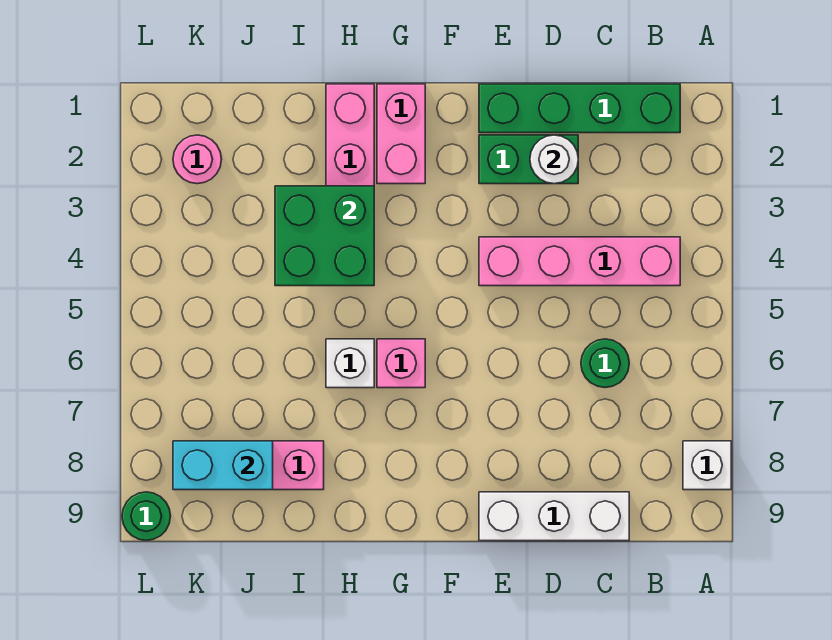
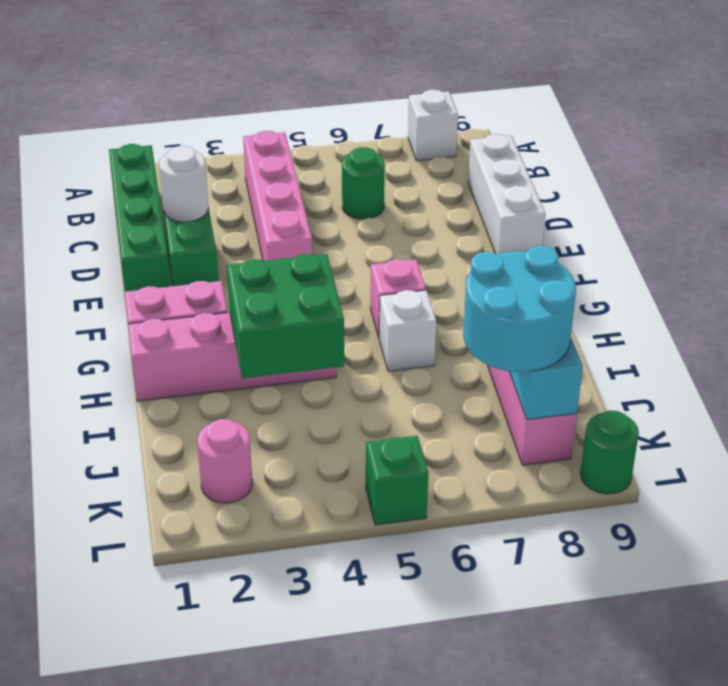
none -> cyan round brick J7:K8 level 3
none -> green brick L5 level 1

